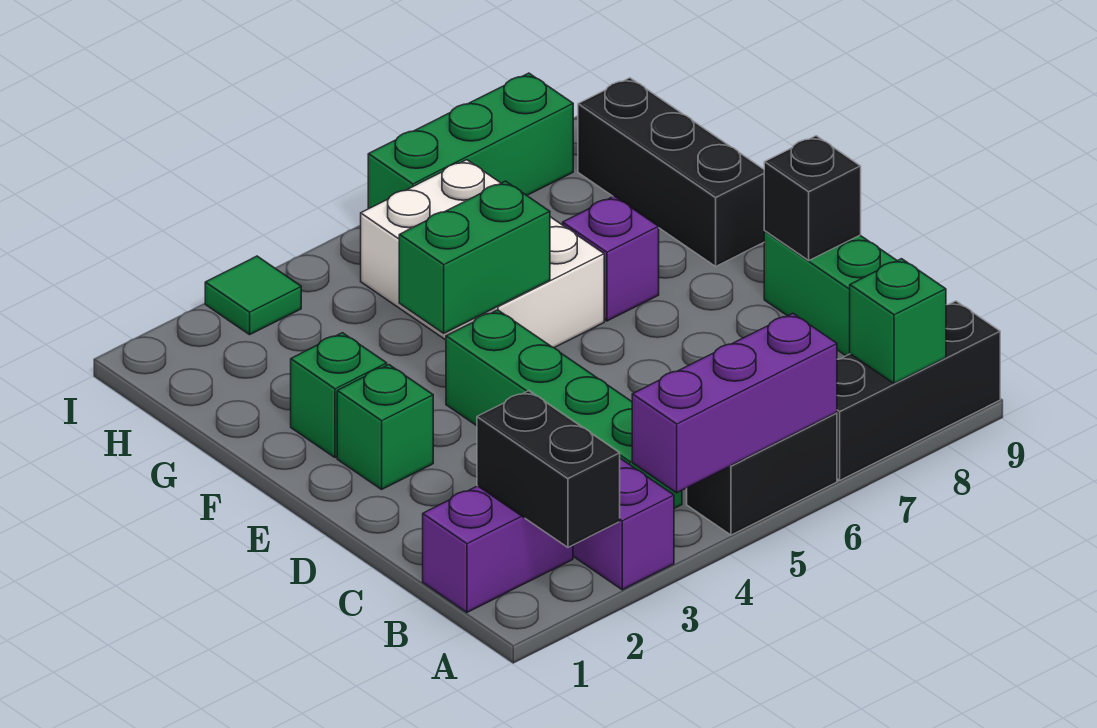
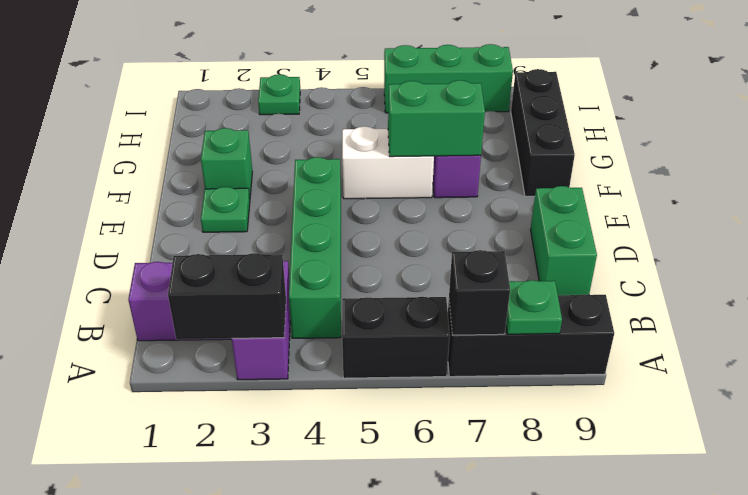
black brick A2:B2 level 2 -> black brick A2:A3 level 2
purple brick A4:A6 level 2 -> none
green brick A8 level 2 -> green plate A8 level 2
black brick D9 level 2 -> black brick A7 level 2
green brick E2 level 1 -> green plate E2 level 1
green brick F4:F5 level 2 -> green brick F6:F7 level 2
white brick F5:H6 level 1 -> white brick F5:F6 level 1
green tile I3 level 1 -> green plate I3 level 1

